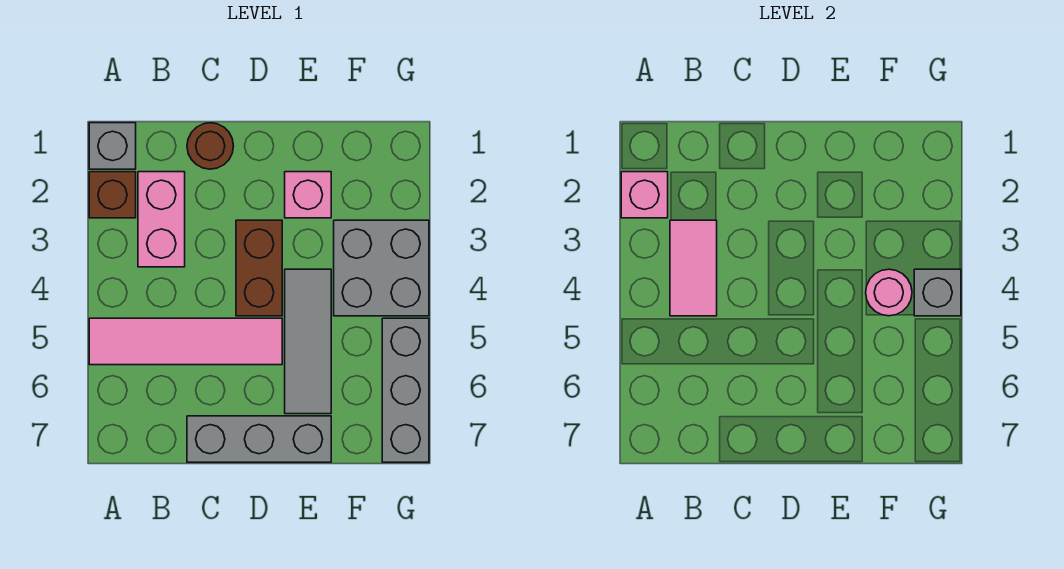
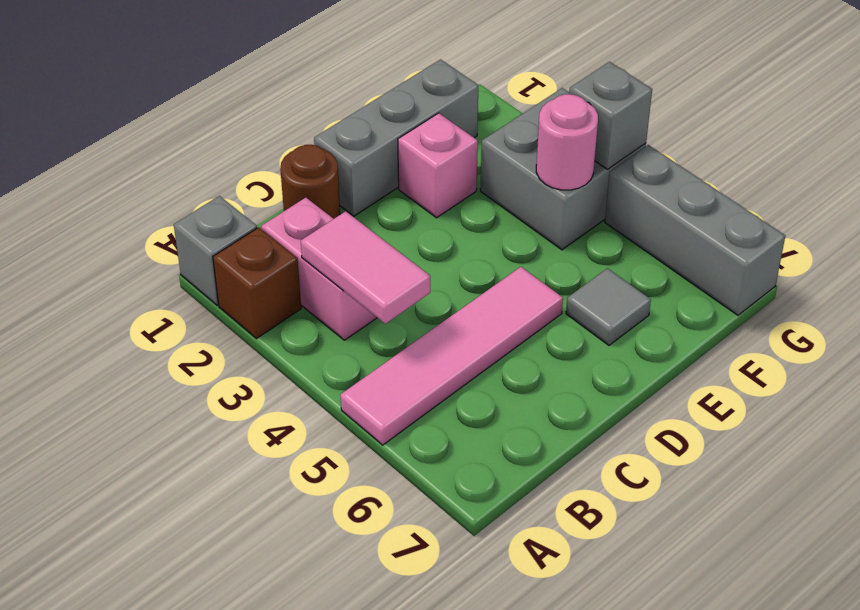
pink brick A2 level 2 -> none
grey brick C7:E7 level 1 -> grey brick D1:F1 level 1
brown brick D3:D4 level 1 -> none
grey tile E4:E6 level 1 -> grey tile E6 level 1

